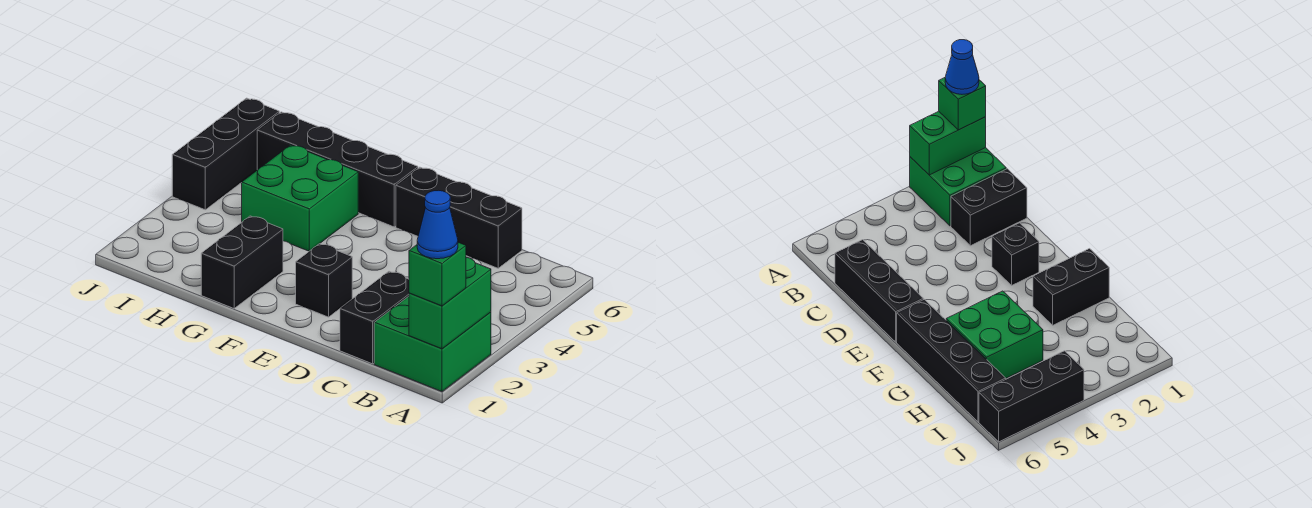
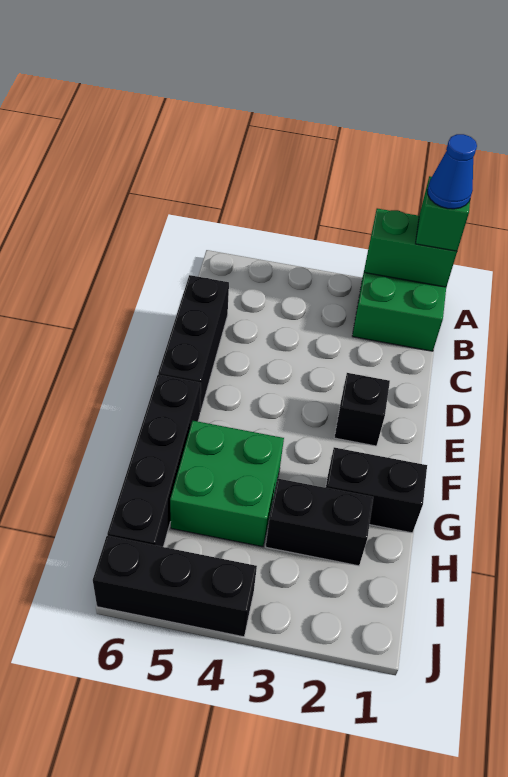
black brick C1:C2 level 1 -> black brick H2:H3 level 1

